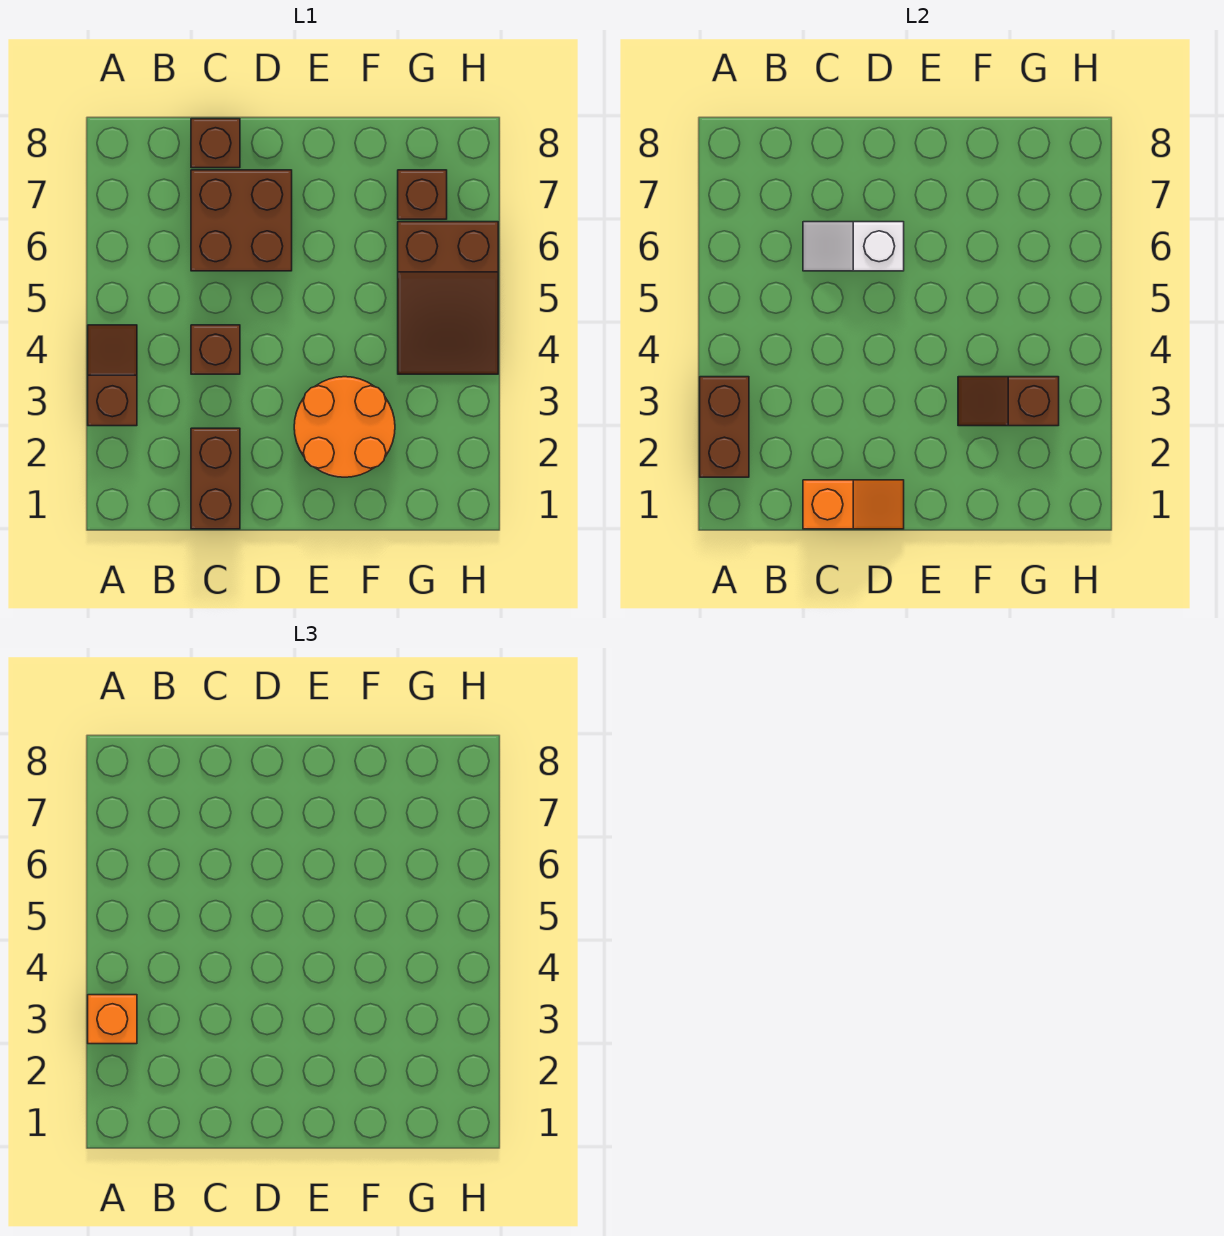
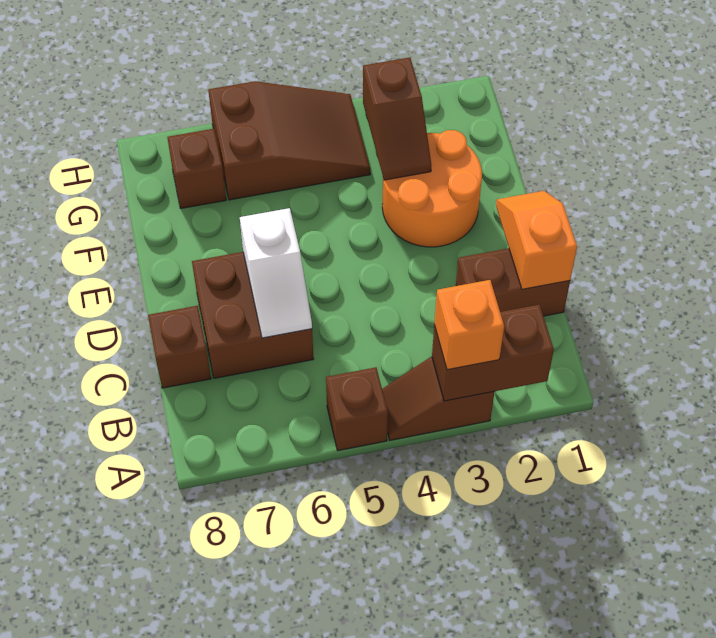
brown brick C4 level 1 -> brown brick A5 level 1

